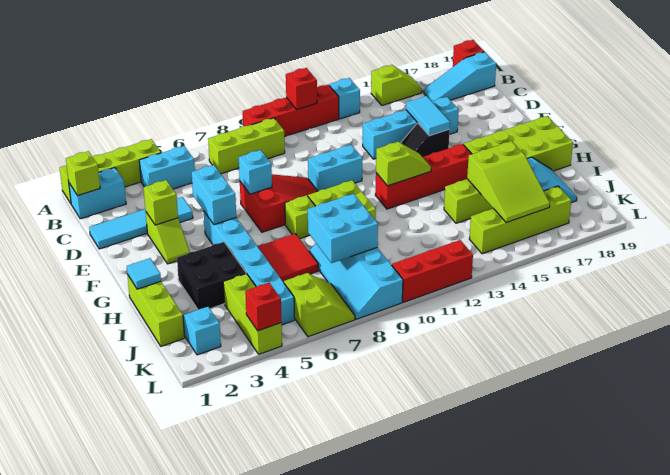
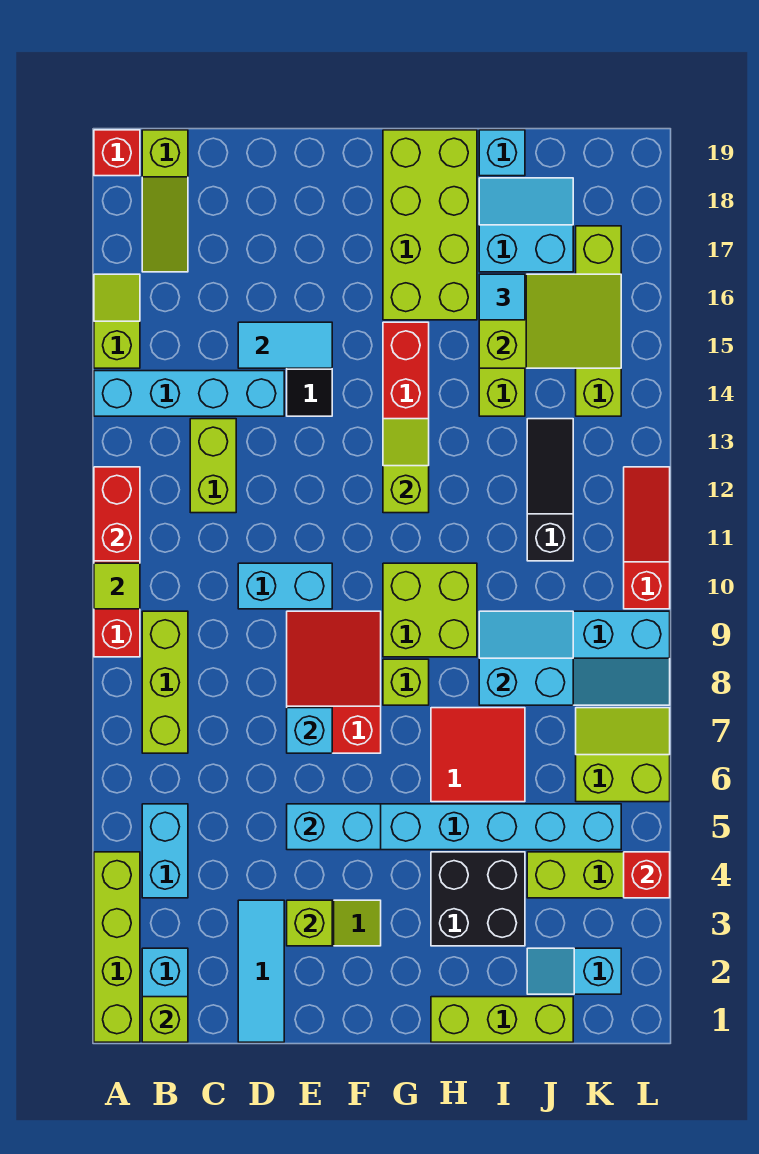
none -> lime tile A10 level 2
red brick A11 level 2 -> red brick A11:A12 level 2
cyan brick A13 level 1 -> cyan brick I19 level 1
cyan slope B17:B19 level 1 top 19 -> lime slope B17:B19 level 1 top 19
none -> lime brick C12:C13 level 1
cyan tile D1:D4 level 1 -> cyan tile D1:D3 level 1
cyan brick D13:D16 level 1 -> cyan brick A14:D14 level 1
cyan brick E10:E11 level 1 -> cyan brick D10:E10 level 1
cyan tile H1 level 2 -> cyan tile I16 level 3
cyan brick I8:J9 level 2 -> cyan slope I8:J9 level 2 top 8
none -> black slope J11:J13 level 1 top 11
red brick L10:L12 level 1 -> red slope L10:L12 level 1 top 10

